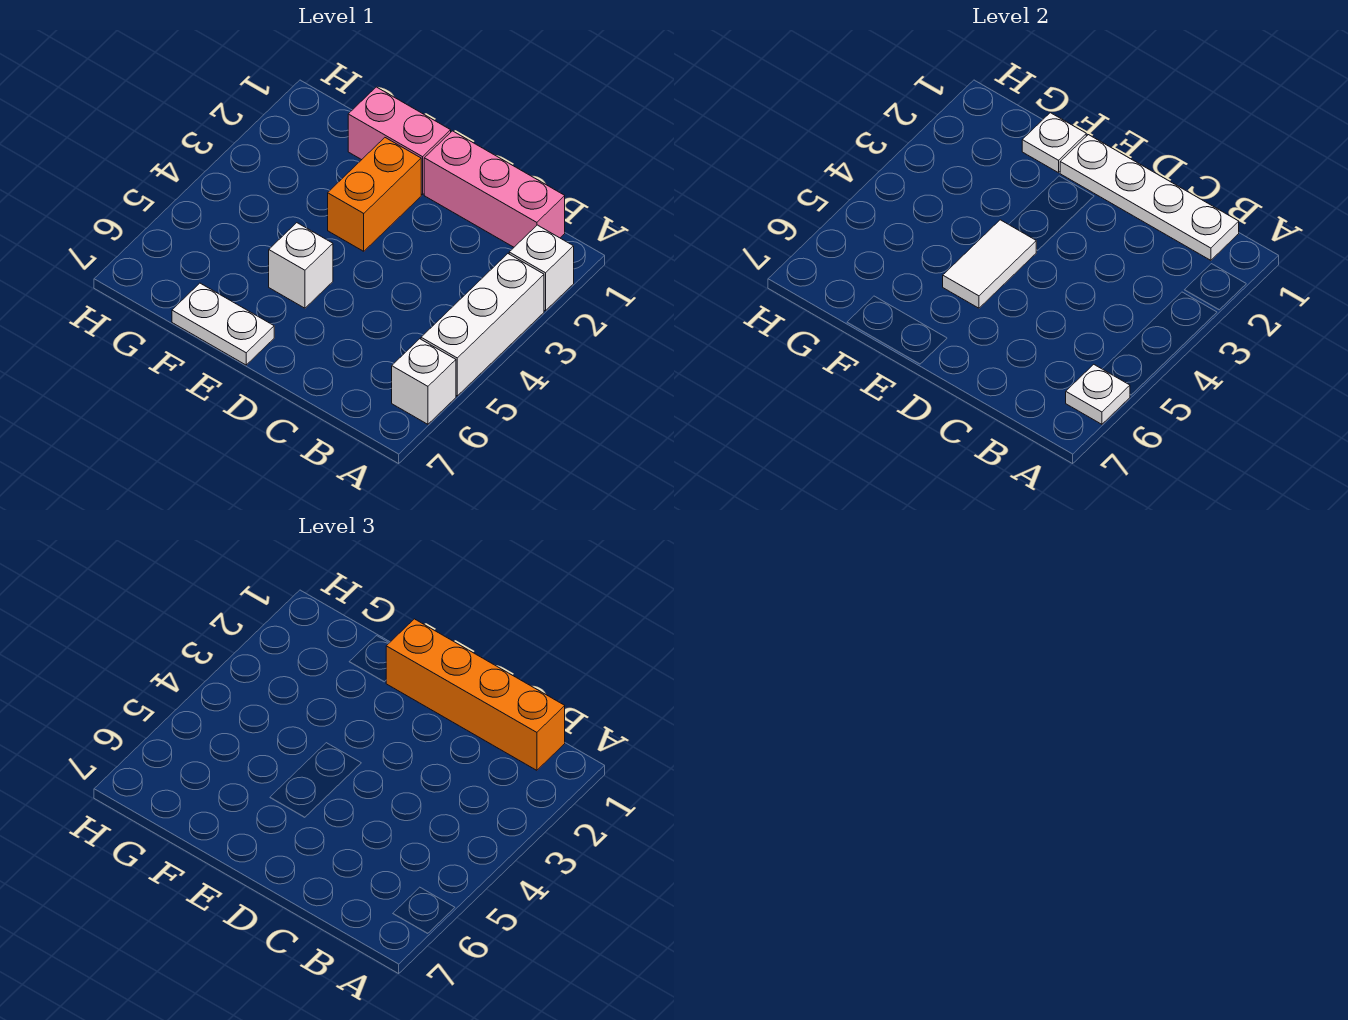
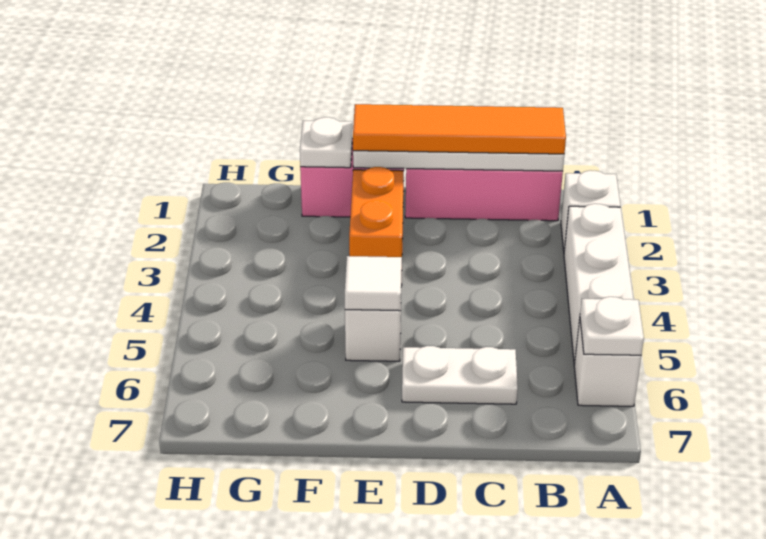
orange brick B1:E1 level 3 -> orange tile B1:E1 level 3
white tile E4:E5 level 2 -> white tile E5 level 2
white plate E7:F7 level 1 -> white plate C6:D6 level 1

